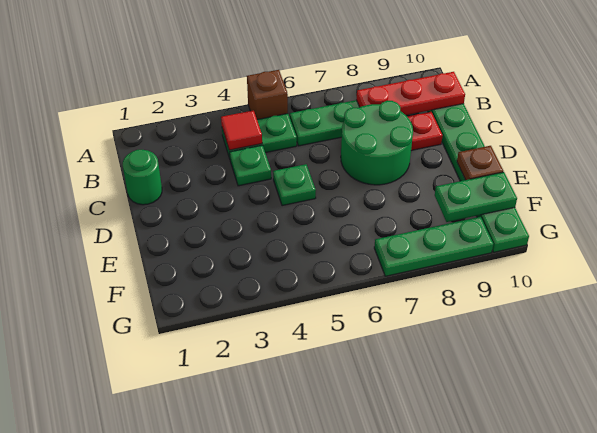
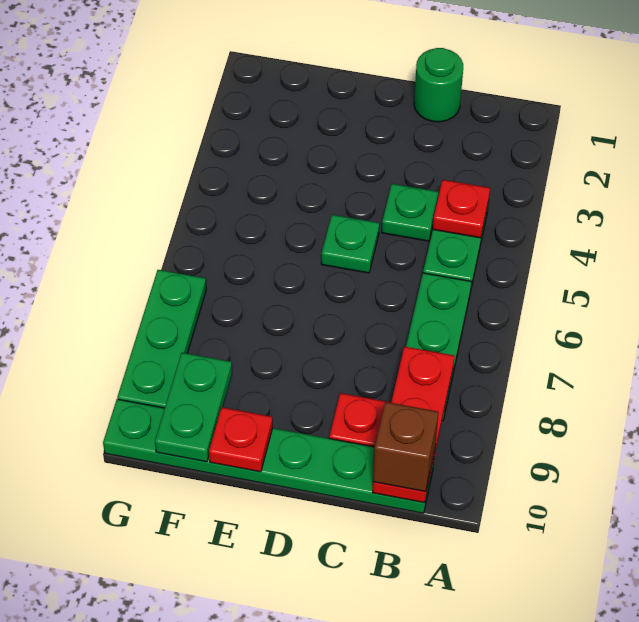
brown brick A5 level 1 -> brown brick B10 level 3
red tile B4 level 2 -> red plate B4 level 2
green round brick C7:D8 level 1 -> none
brown plate E10 level 2 -> red plate E10 level 2

